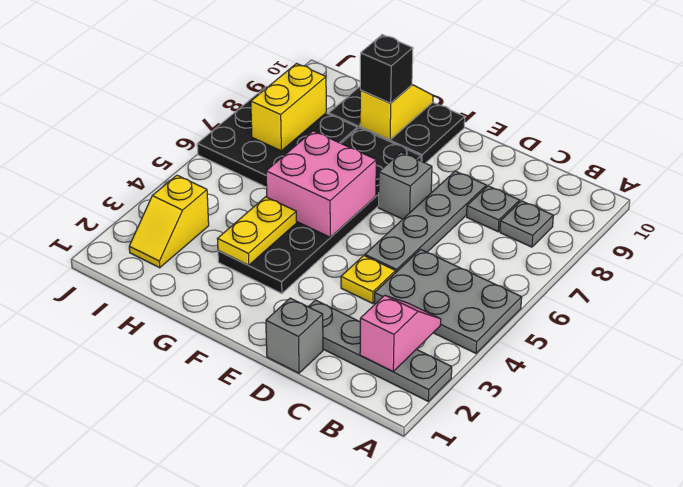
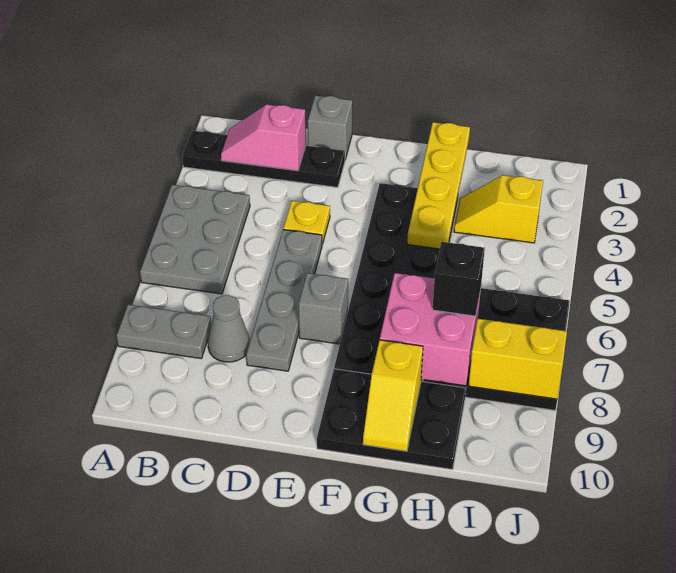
grey plate A2:D2 level 1 -> black plate A2:D2 level 1
grey plate A4:C5 level 1 -> grey plate A4:B6 level 1
pink slope B2:B3 level 2 top 2 -> pink slope B2:C2 level 2 top C
grey plate B8 level 1 -> grey plate A8:B8 level 1
grey plate C8 level 1 -> grey cone C8 level 1
pink brick F5:G6 level 2 -> pink brick G7:H8 level 2
yellow plate G3:G4 level 2 -> yellow plate G1:G4 level 2
black brick G9 level 3 -> black brick H7 level 3
yellow slope I2:I3 level 1 top 3 -> yellow slope H3:I3 level 1 top I
yellow brick I7:I8 level 2 -> yellow brick I8:J8 level 2

